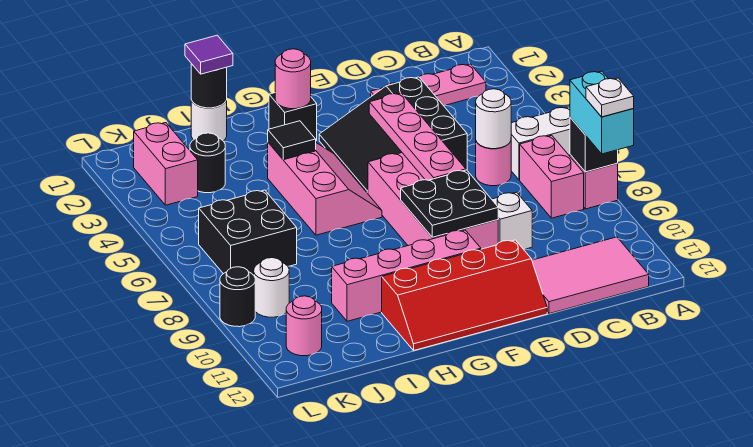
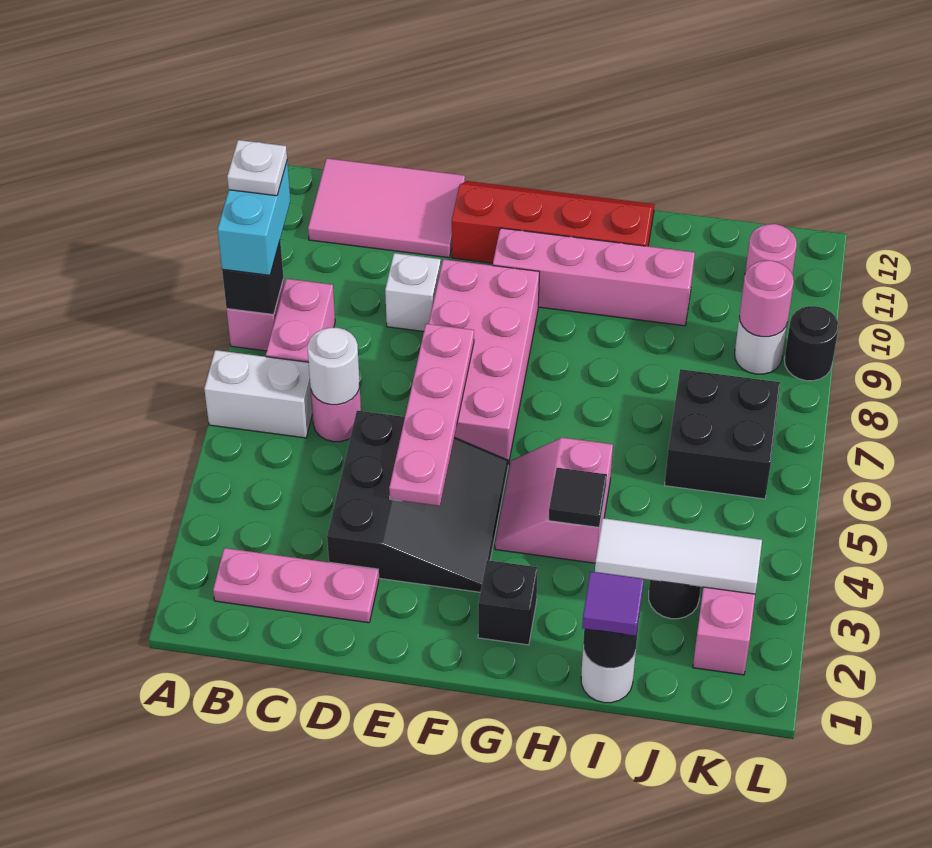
black plate E8:F9 level 2 -> none
pink round brick G2 level 2 -> pink round brick K9 level 2
pink slope G4:H6 level 1 top H -> pink slope G4:H5 level 1 top H
none -> white tile I3:K3 level 2

